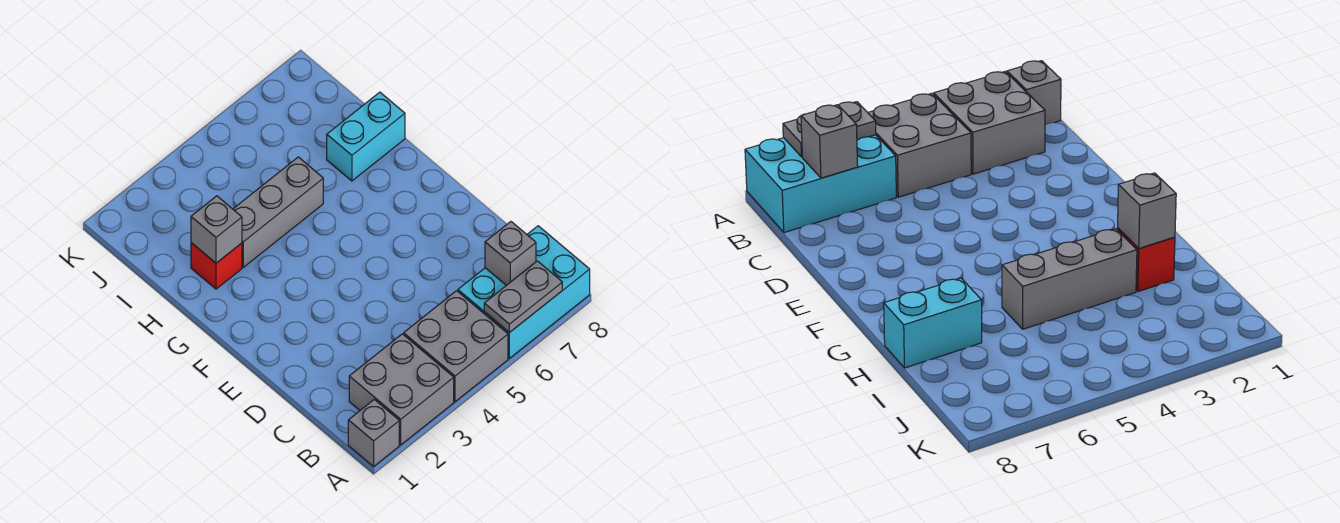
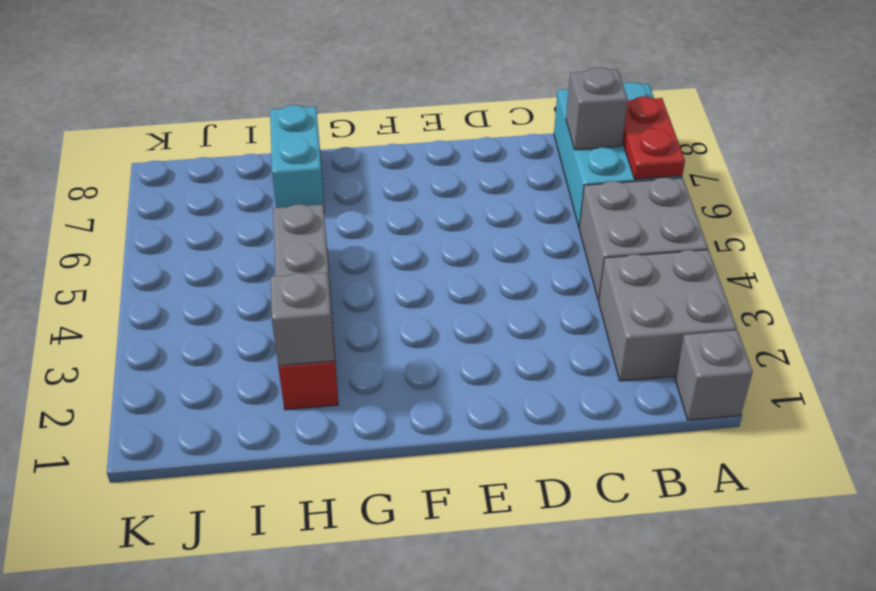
grey plate A6:A7 level 2 -> red plate A6:A7 level 2

